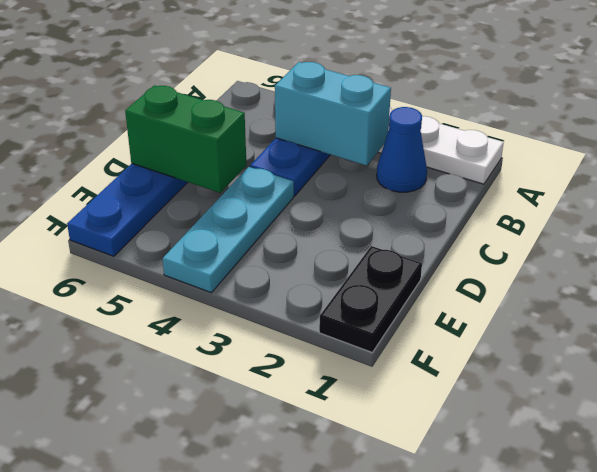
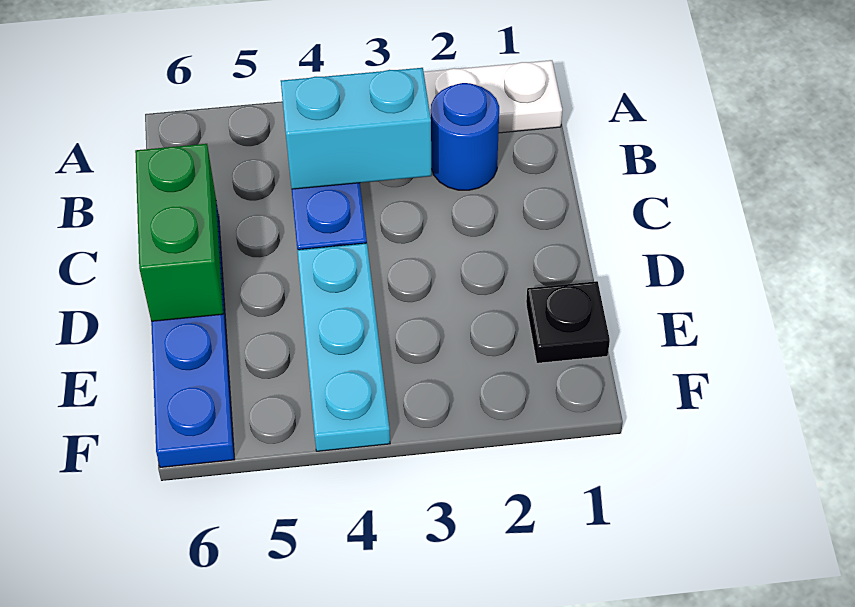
blue cone B2 level 1 -> blue round brick B2 level 1
green brick D5:D6 level 2 -> green brick C6:D6 level 2
black plate E1:F1 level 1 -> black plate E1 level 1

